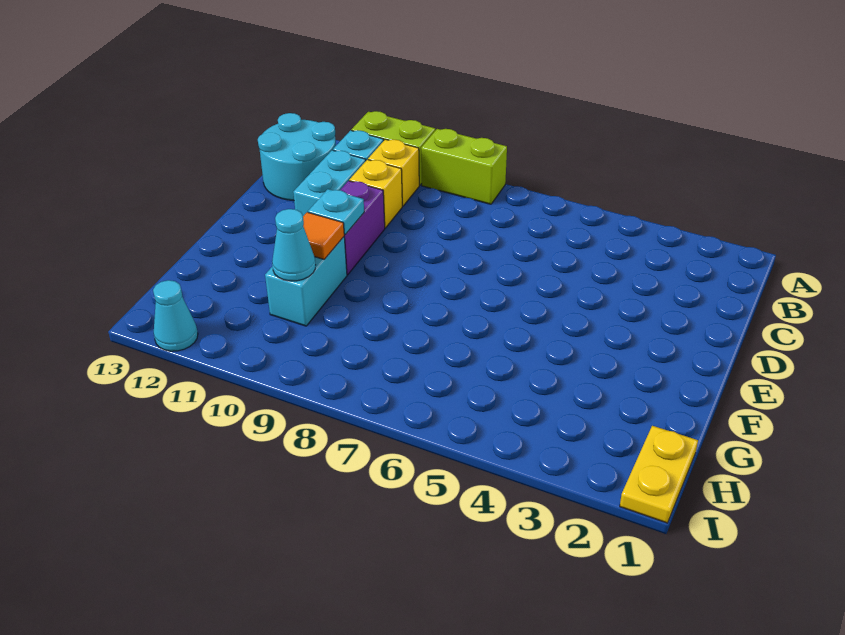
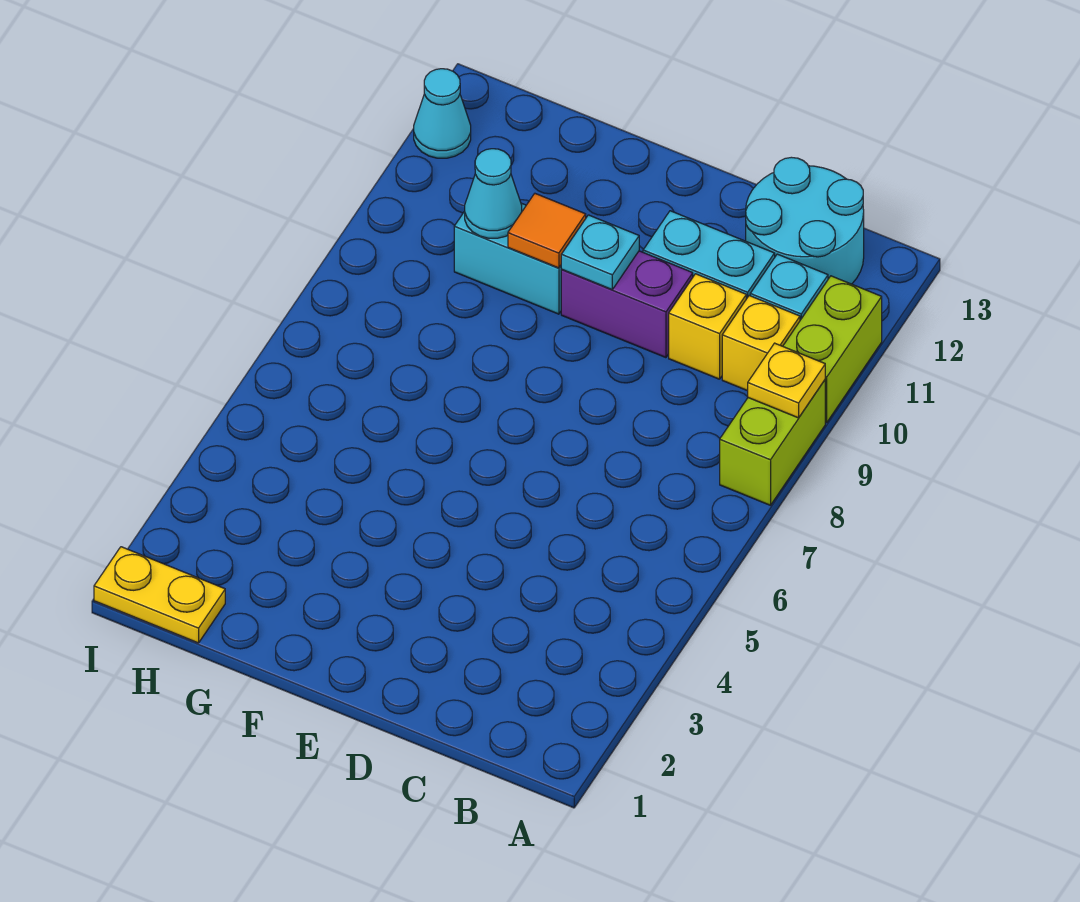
none -> yellow plate A9 level 2

